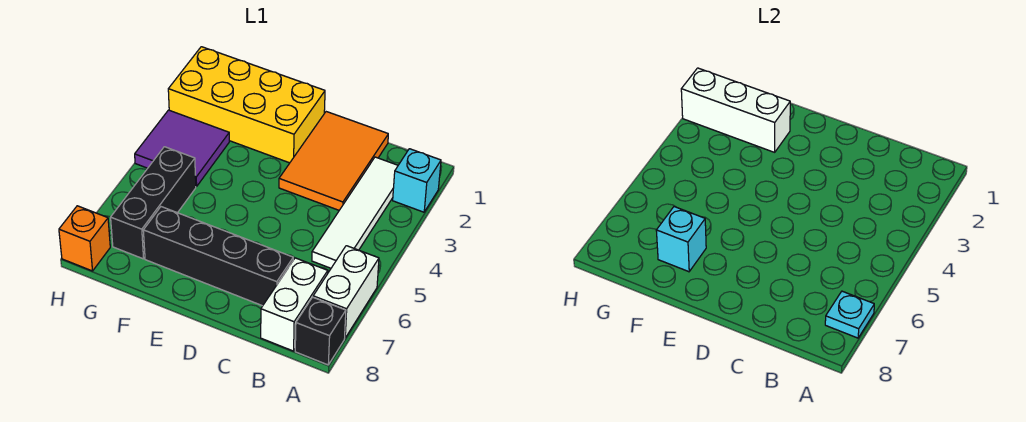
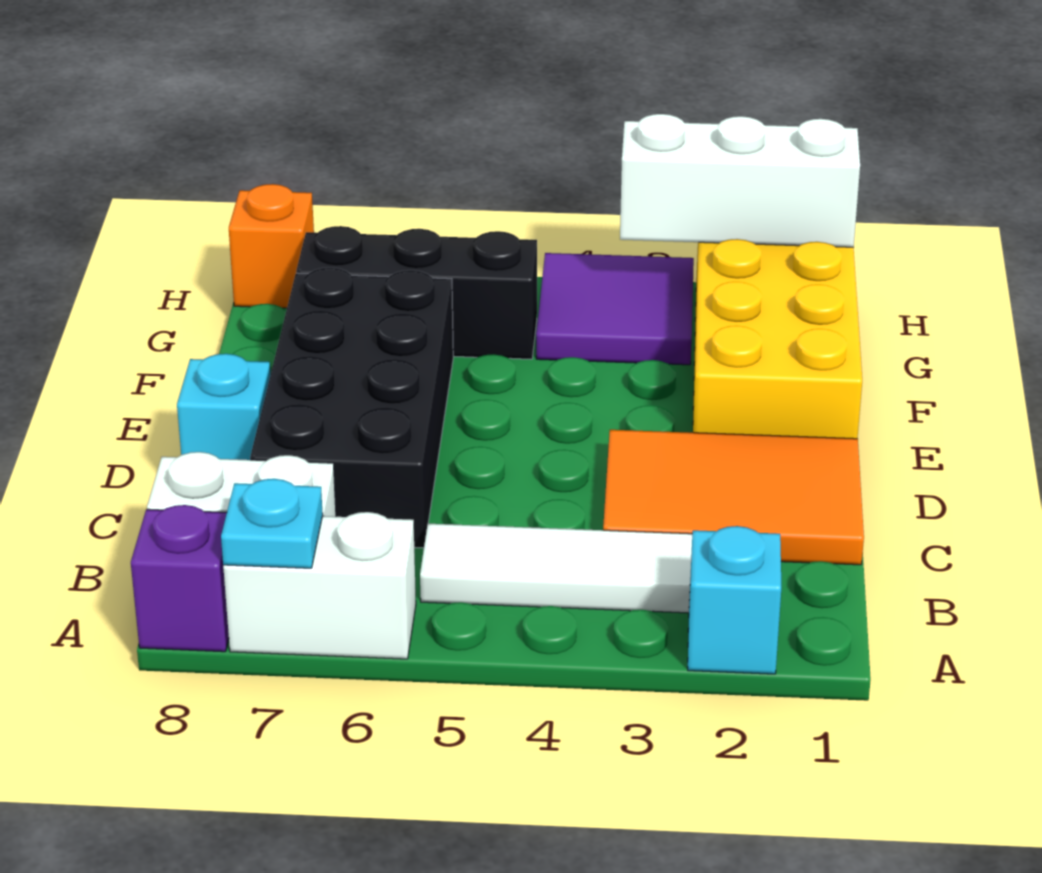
black brick A8 level 1 -> purple brick A8 level 1
black brick C7:F7 level 1 -> black brick C6:F7 level 1
white brick F2:H2 level 2 -> white brick H1:H3 level 2
cyan brick F7 level 2 -> cyan brick D8 level 1

